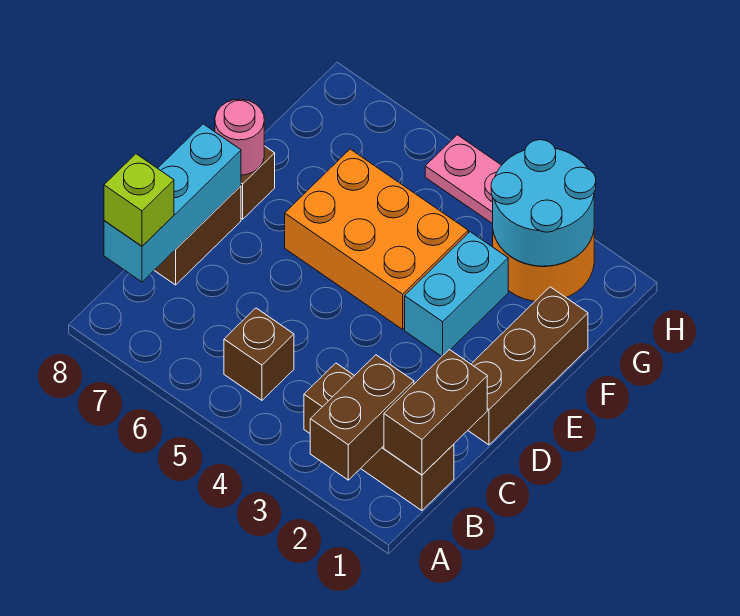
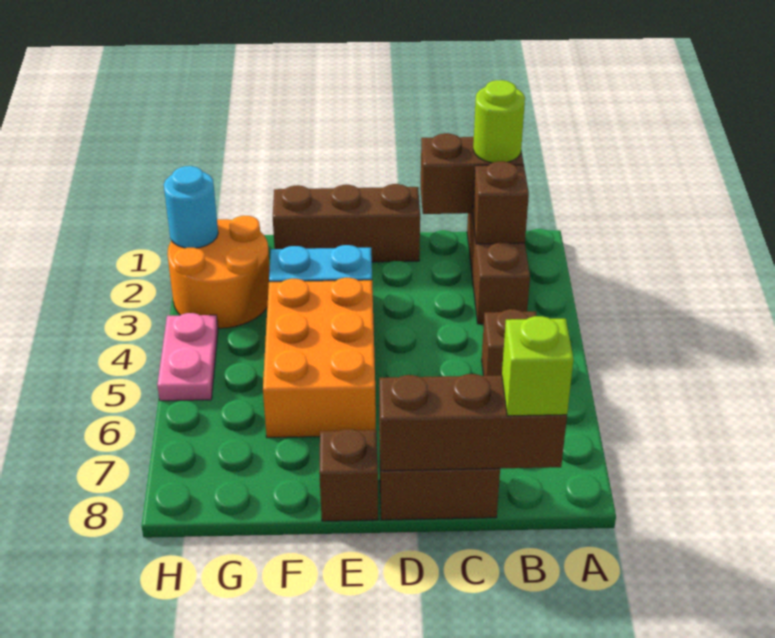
brown brick A2:B2 level 2 -> brown brick B2 level 2
none -> lime round brick B1 level 3
cyan brick B8:D8 level 2 -> brown brick B8:D8 level 2
pink round brick E8 level 2 -> none
cyan round brick G2:H3 level 2 -> cyan round brick H2 level 2

